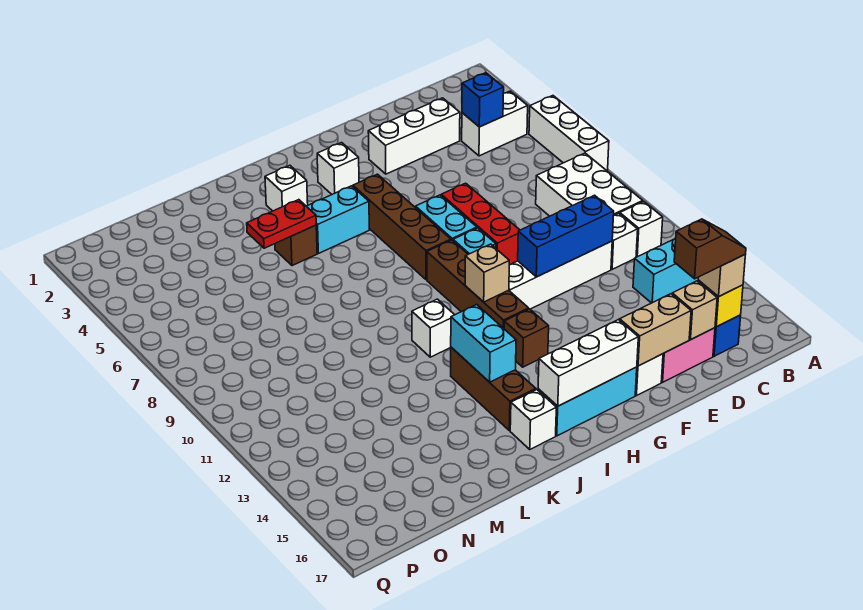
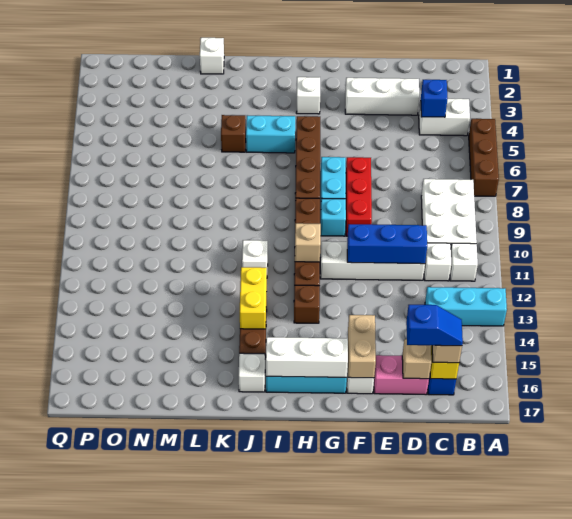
white brick A5:A7 level 1 -> brown brick A5:A7 level 1
brown slope C16:D16 level 4 top D -> blue slope C16:D16 level 4 top D
tan brick E16:F16 level 2 -> tan brick F15:F16 level 2
white brick J3 level 1 -> white brick L1 level 1
cyan brick J13:J14 level 2 -> yellow brick J13:J14 level 2
red plate K5:L5 level 2 -> none

